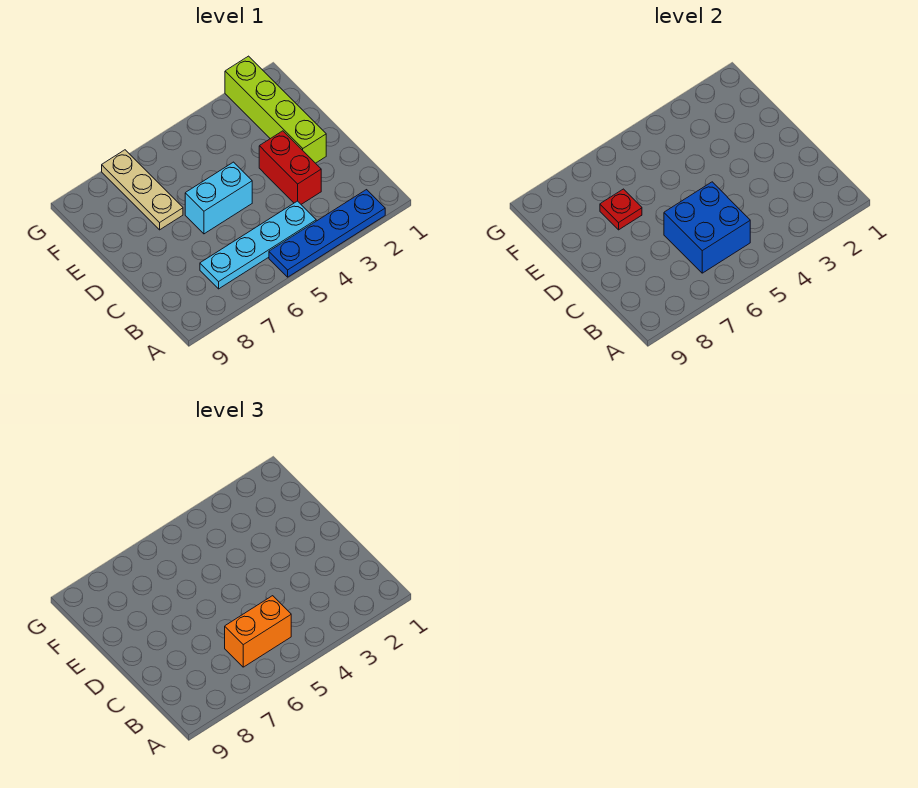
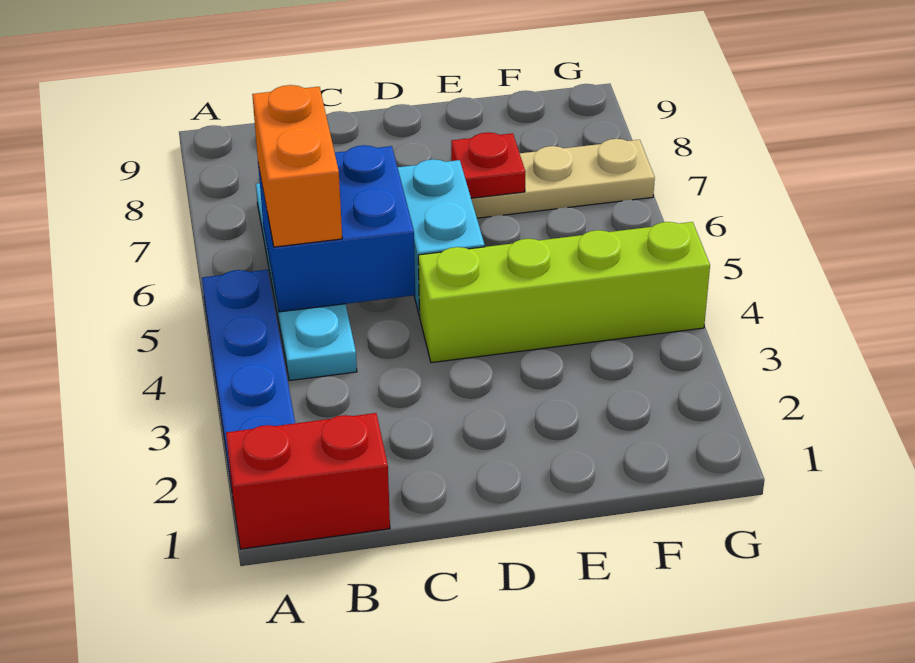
red brick C3:D3 level 1 -> red brick A1:B1 level 1
lime brick D2:G2 level 1 -> lime brick D4:G4 level 1

